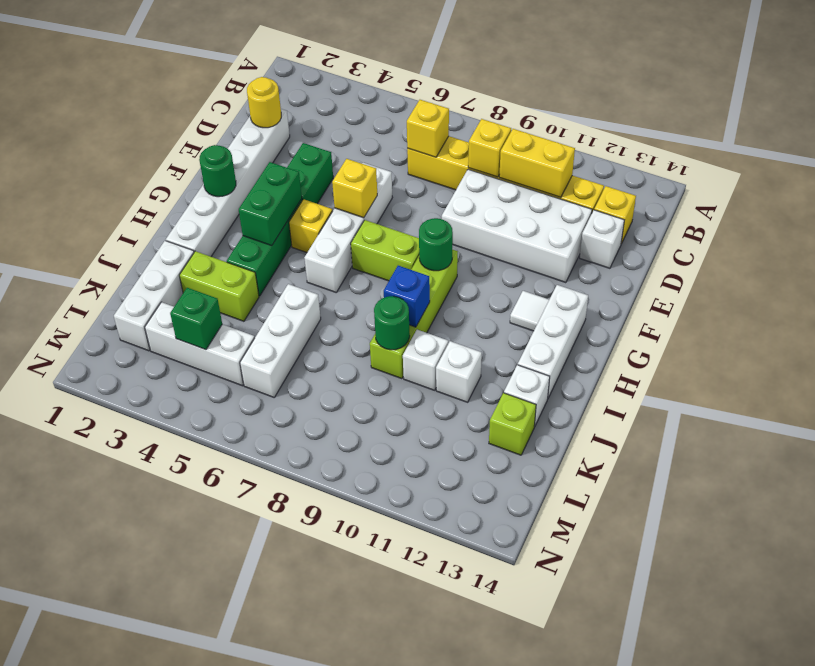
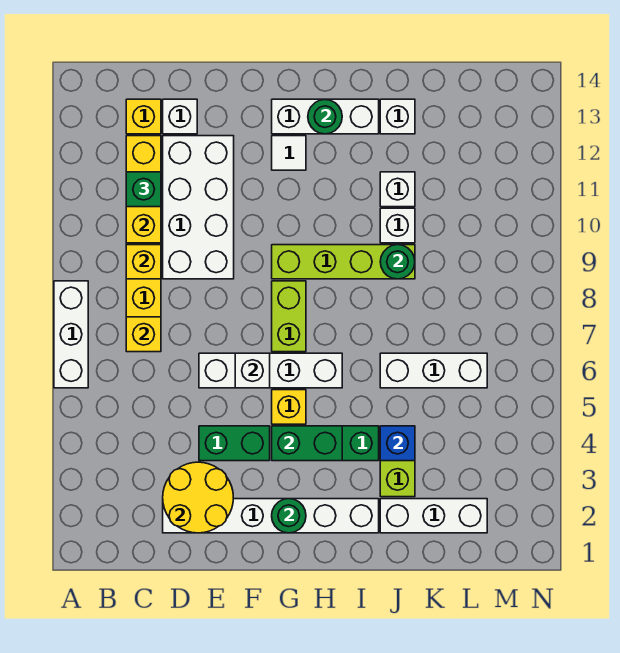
yellow round brick D2 level 2 -> yellow round brick D2:E3 level 2
yellow brick F6 level 2 -> white brick F6 level 2
green round brick G9 level 2 -> green round brick H13 level 2
blue brick I9 level 2 -> blue brick J4 level 2
lime brick K13 level 1 -> none
white brick L3:L5 level 1 -> white brick A6:A8 level 1
green brick L4 level 2 -> green brick C11 level 3

